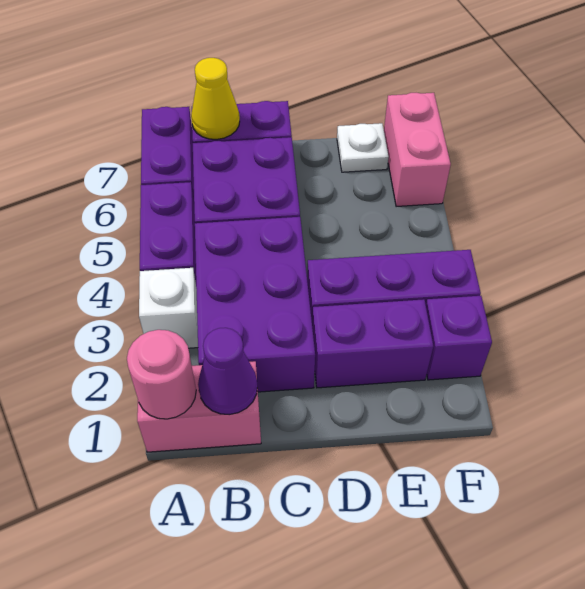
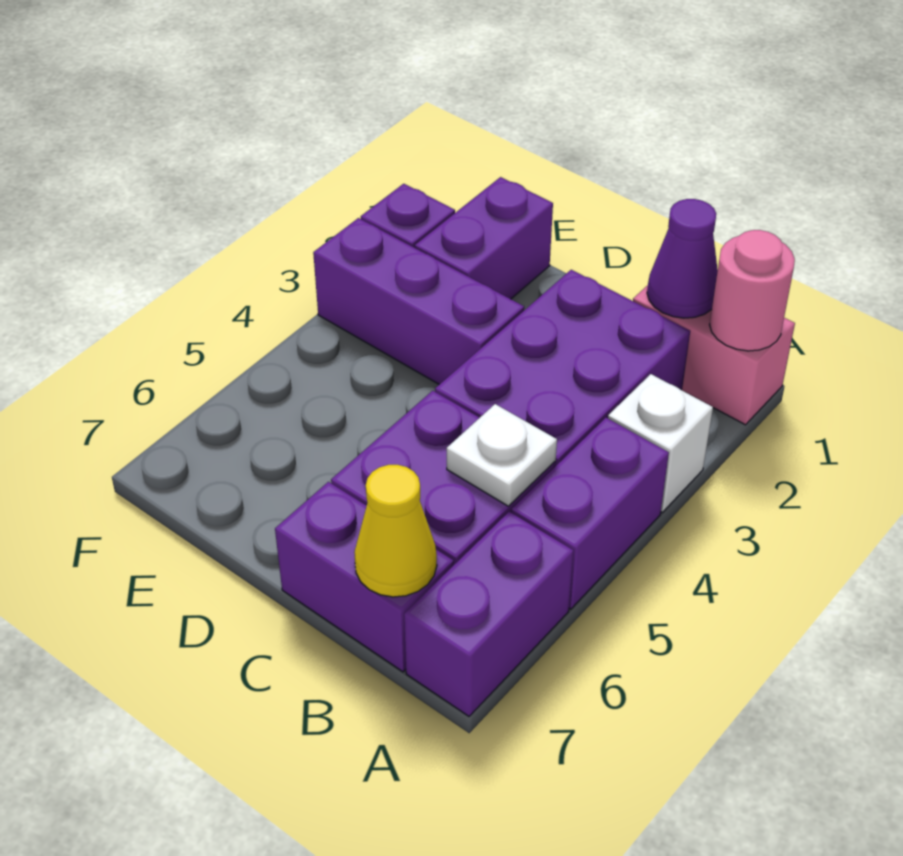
purple brick D2:E2 level 1 -> purple brick E1:E2 level 1
white plate E7 level 1 -> white plate B5 level 2
pink brick F6:F7 level 1 -> none

